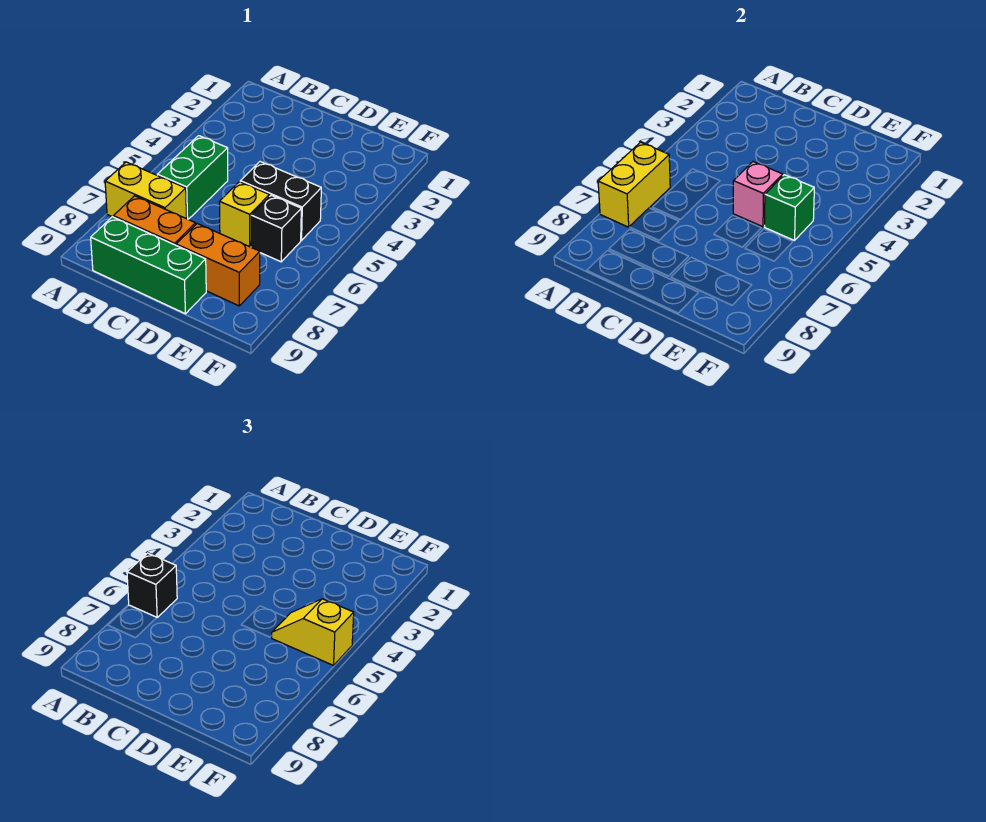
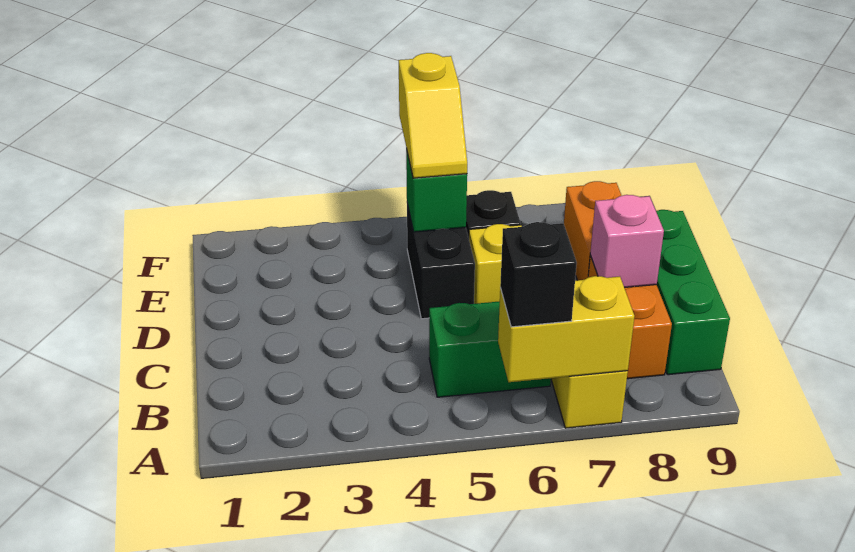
pink brick D5 level 2 -> pink brick C8 level 2

